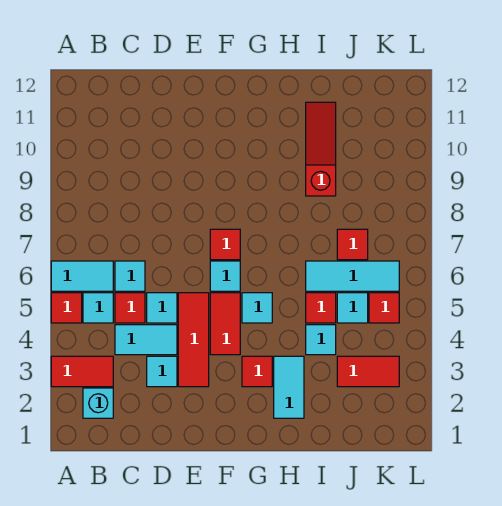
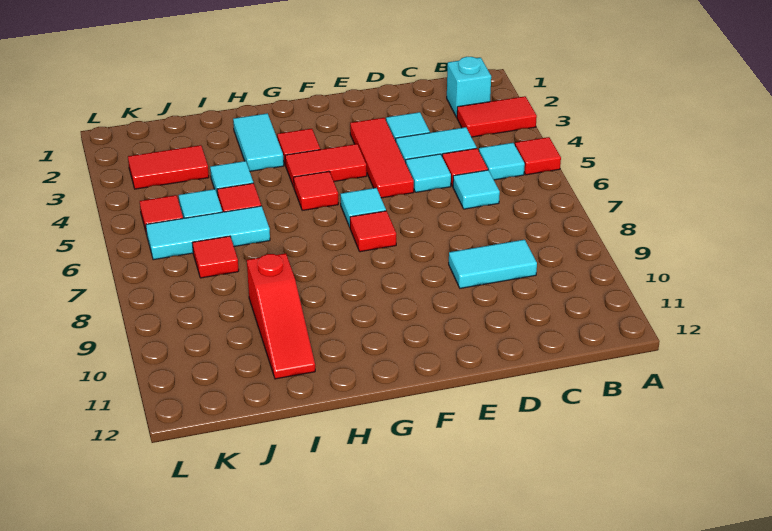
cyan tile A6:B6 level 1 -> cyan tile C9:D9 level 1
red tile F4:F5 level 1 -> red tile F4:G4 level 1
cyan tile G5 level 1 -> red tile G5 level 1

